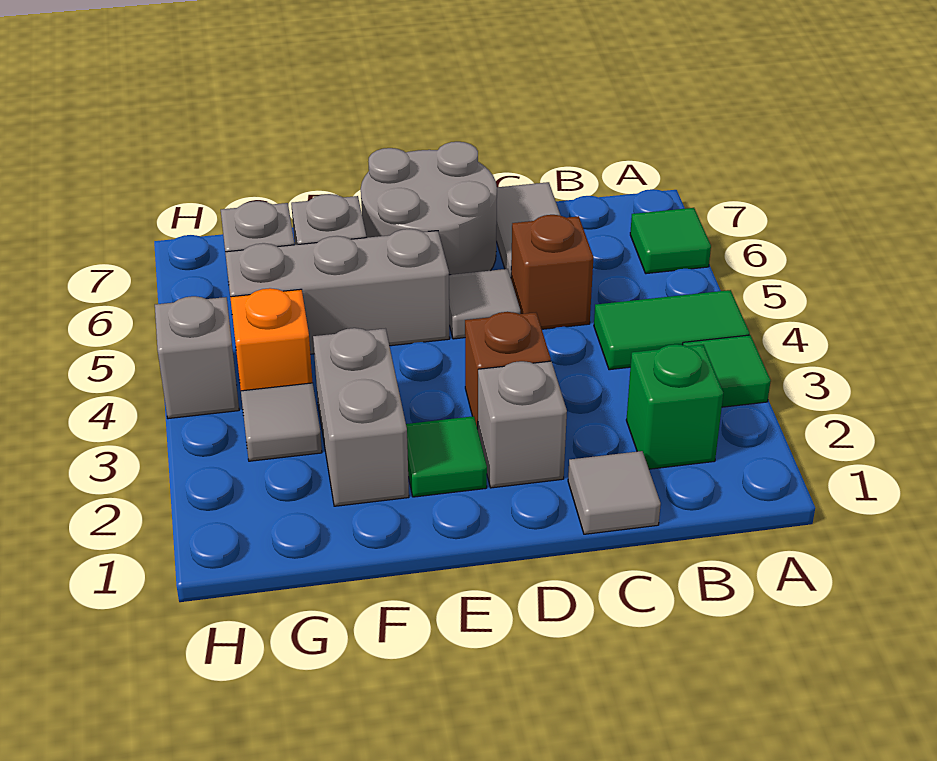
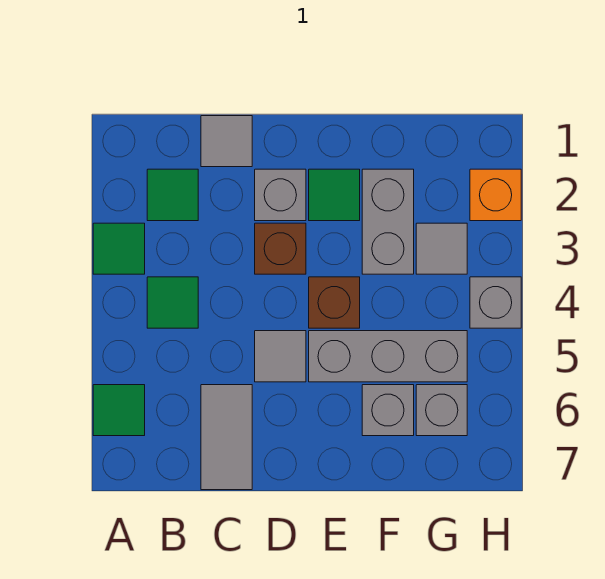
green tile A4:B4 level 1 -> green tile B4 level 1
green brick B2 level 1 -> green tile B2 level 1
brown brick C5 level 1 -> brown brick E4 level 1
grey round brick D6:E7 level 1 -> none
orange brick G4 level 1 -> orange brick H2 level 1

